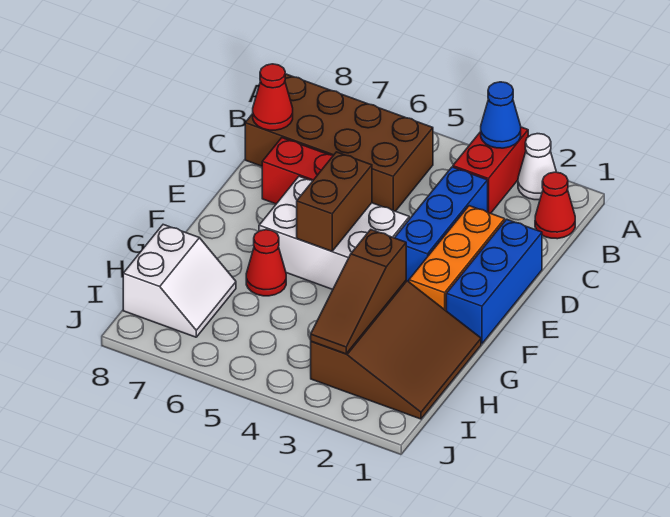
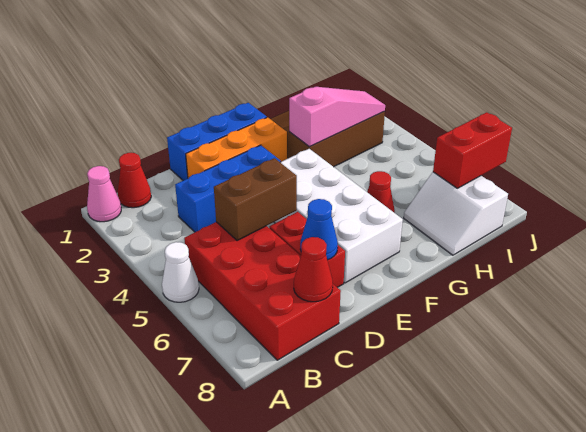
none -> pink cone A1 level 1
white cone A2 level 1 -> white cone A5 level 1
red brick A3:B3 level 1 -> red brick I7:J7 level 2
blue cone A3 level 2 -> blue cone D7 level 2
brown brick B5:C8 level 1 -> red brick B5:C8 level 1
white brick E4:F6 level 1 -> white brick E4:F7 level 1
brown brick E5:F5 level 2 -> brown brick C5:D5 level 2
brown slope G3:I3 level 2 top G -> pink slope G3:I3 level 2 top G
white slope H7:I8 level 1 top 8 -> white slope H7:I8 level 1 top I

